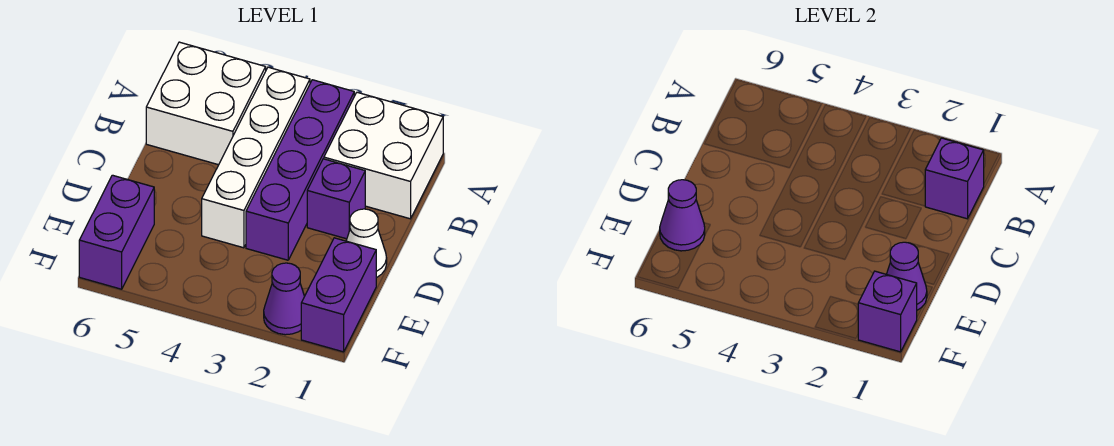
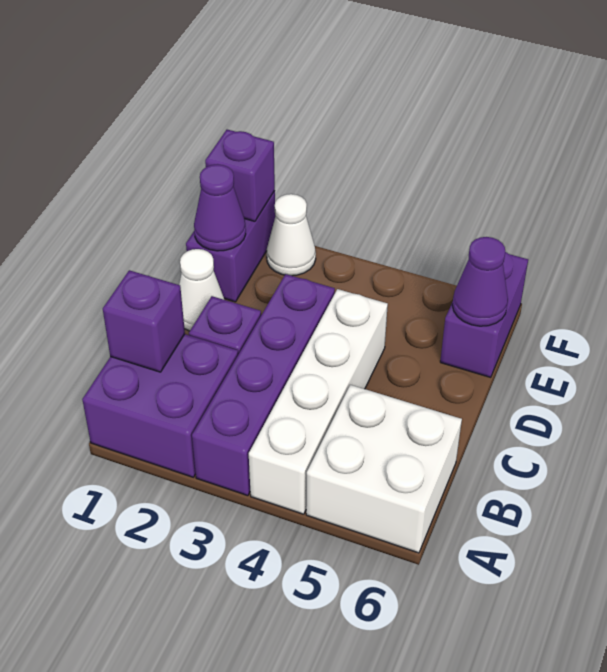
white brick A1:B2 level 1 -> purple brick A1:B2 level 1
purple cone F2 level 1 -> white cone F2 level 1

